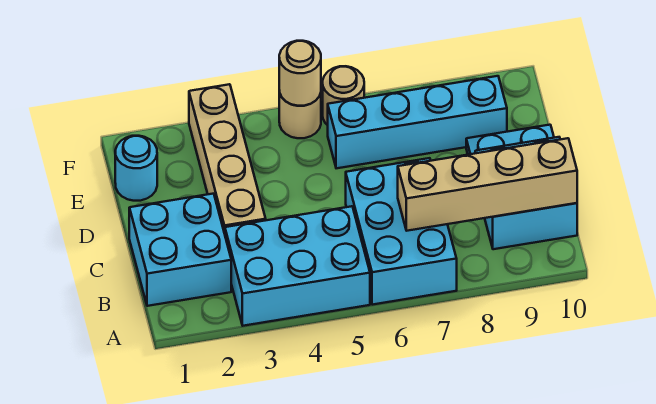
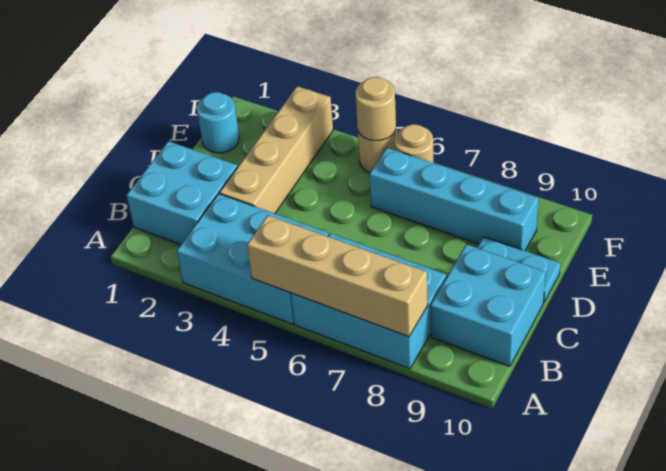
cyan brick A6:C7 level 1 -> cyan brick A6:B8 level 1
tan brick B7:B10 level 2 -> tan brick A5:A8 level 2

